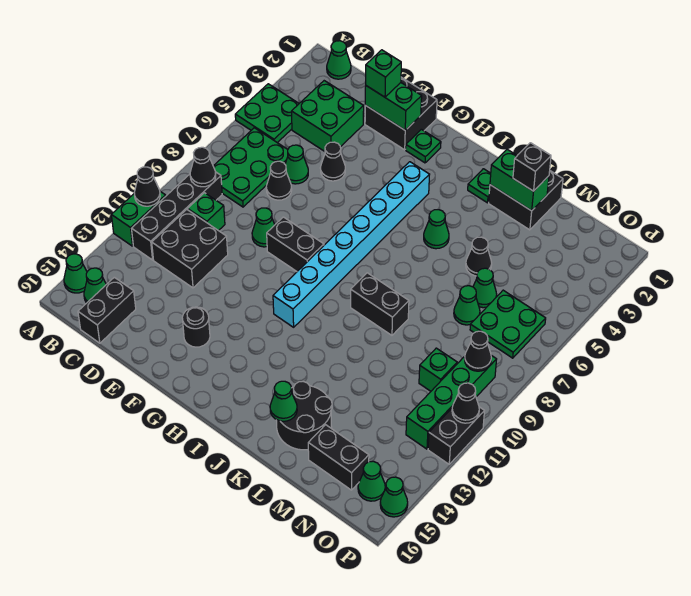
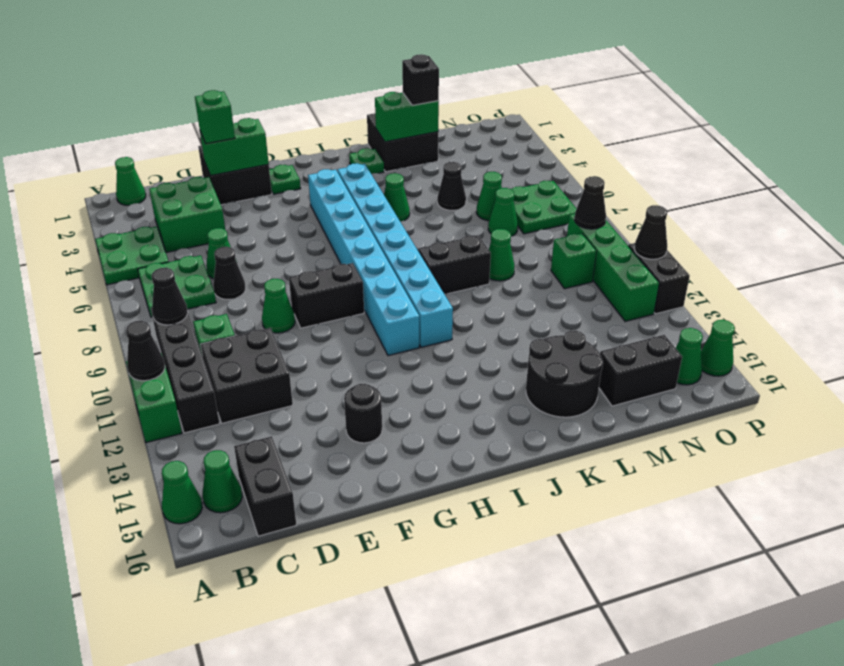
green plate B6:C8 level 1 -> green plate B6:C7 level 1
black cone E5 level 1 -> none
none -> cyan brick I4:I11 level 1
green cone K15 level 2 -> green cone L9 level 1

